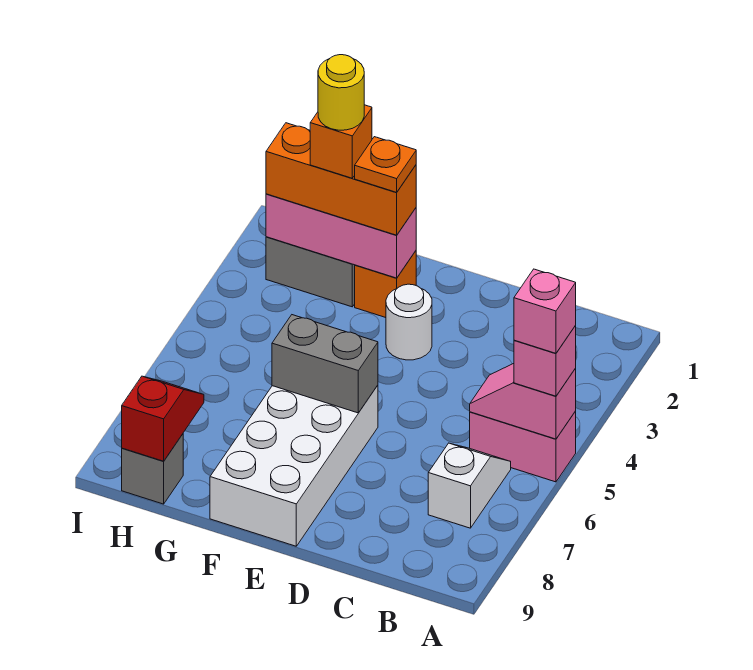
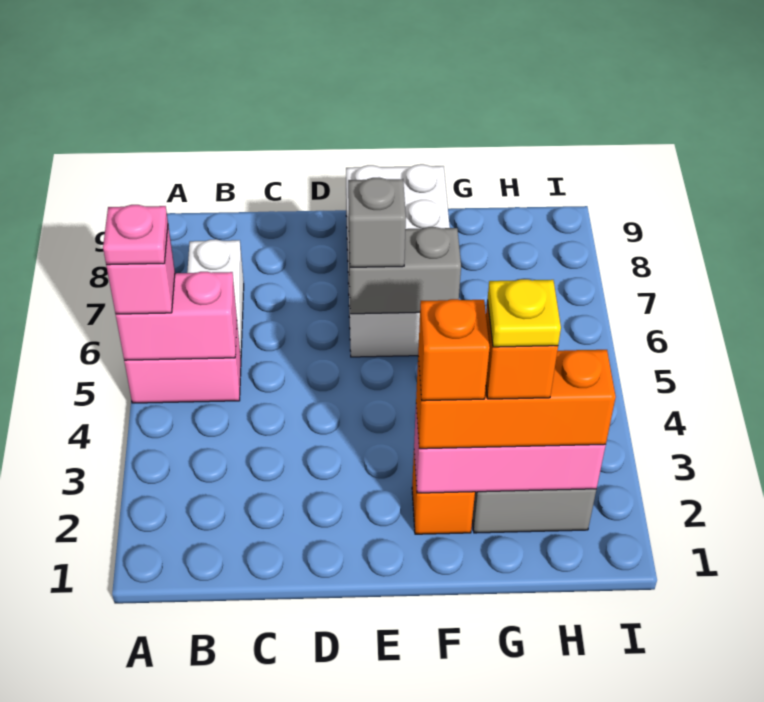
pink slope A5:B5 level 2 top A -> pink brick A5:B5 level 2
pink brick A5 level 4 -> pink plate A5 level 4
white round brick E3 level 1 -> none
orange plate F2 level 4 -> orange brick F2 level 4
yellow round brick G2 level 5 -> yellow plate G2 level 5
red slope H8:H9 level 2 top 9 -> none
grey brick H9 level 1 -> grey brick E6 level 3

